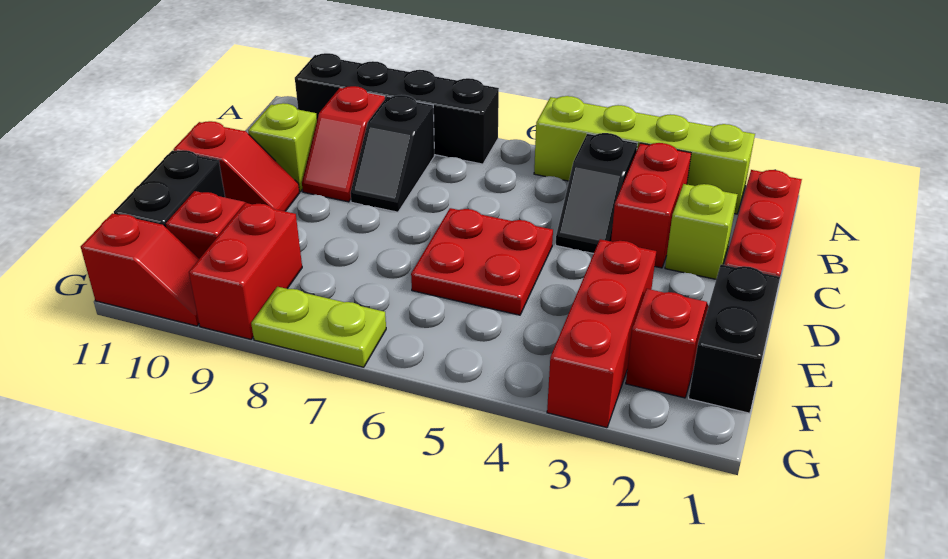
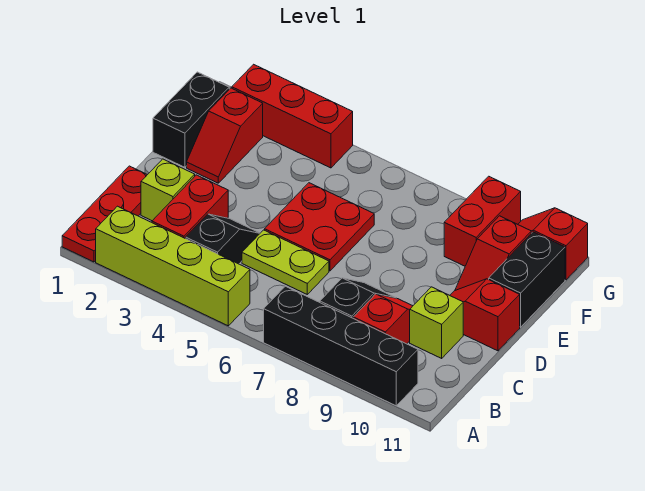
red brick E3:G3 level 1 -> red brick G2:G4 level 1
lime plate G7:G8 level 1 -> lime plate C5:C6 level 1

